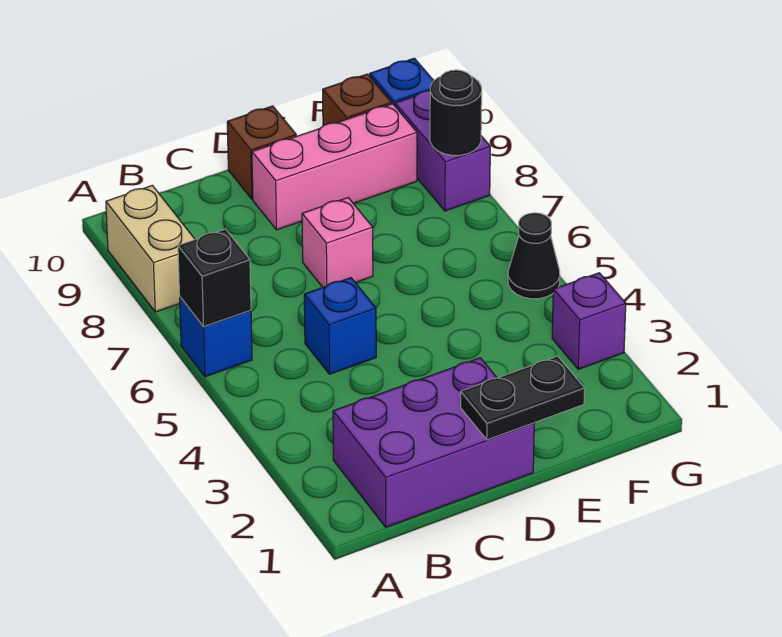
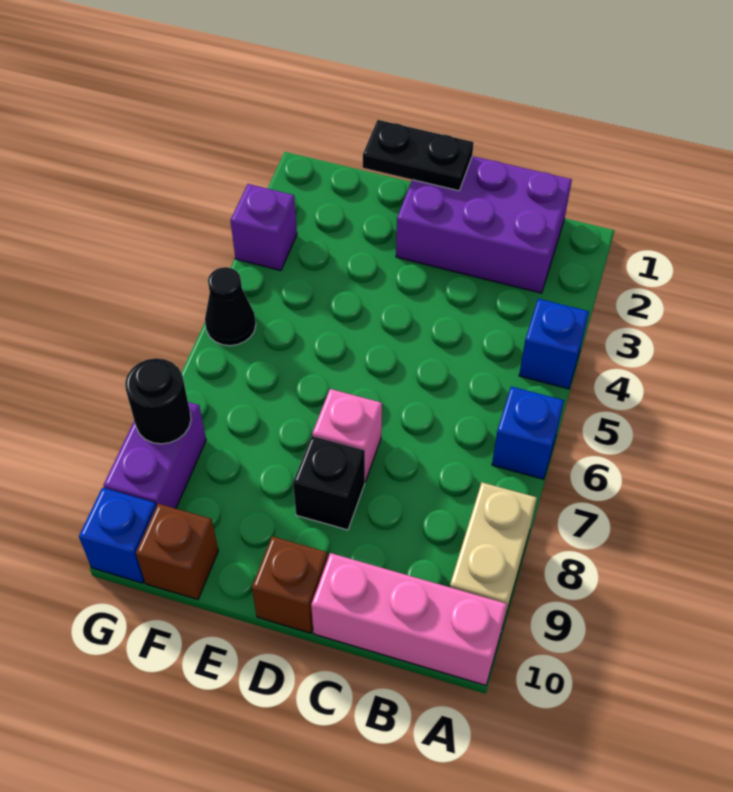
black brick A6 level 2 -> black brick D8 level 1
blue brick C5 level 1 -> blue brick A4 level 1
pink brick D9:F9 level 1 -> pink brick A10:C10 level 1

